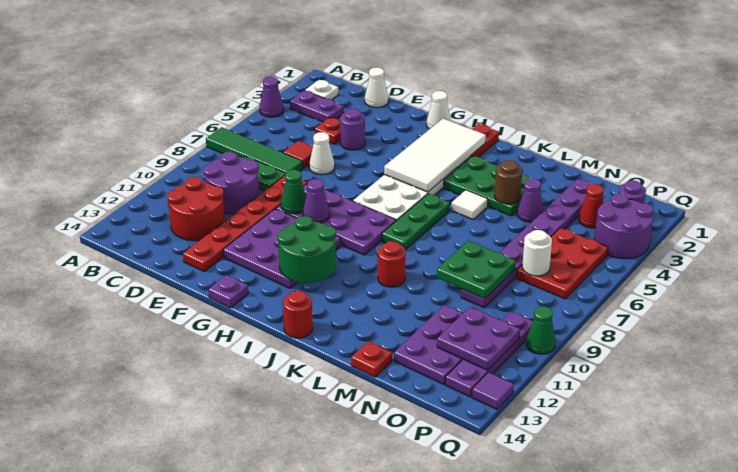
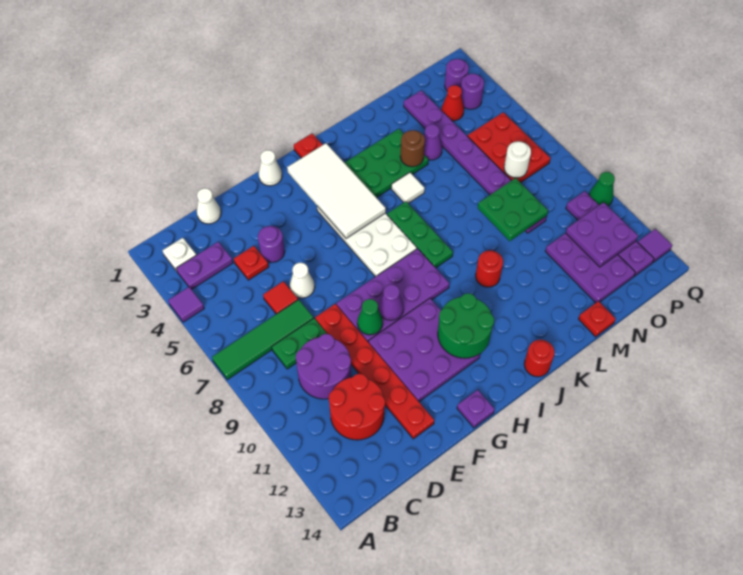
purple cone A4 level 1 -> purple tile A4 level 1
purple round brick P3:Q4 level 1 -> purple round brick P3 level 1

